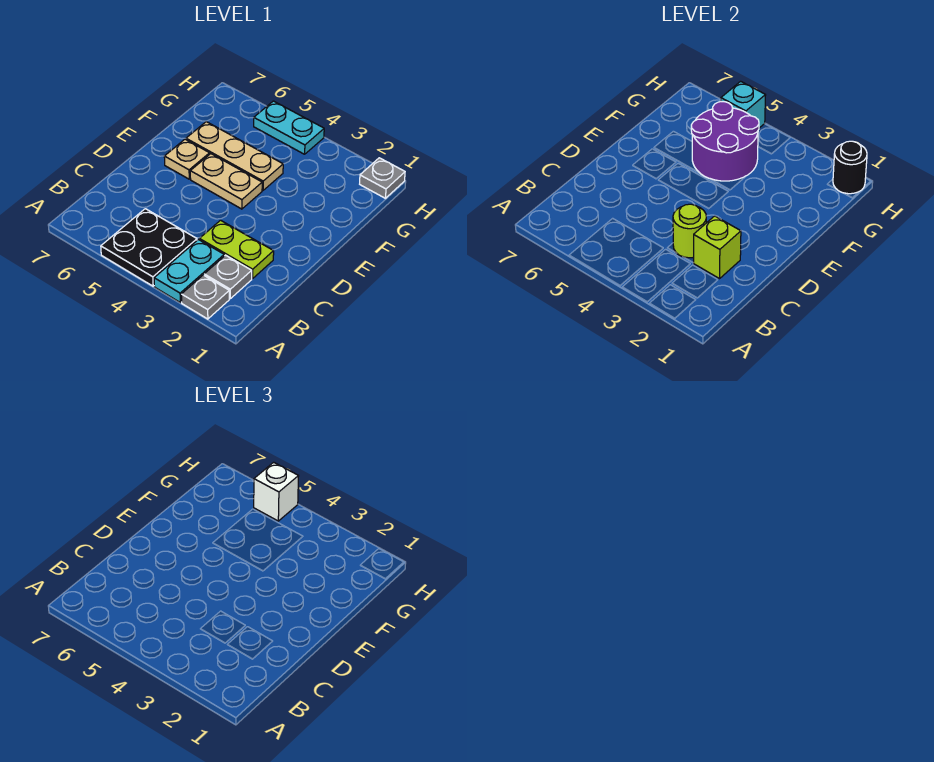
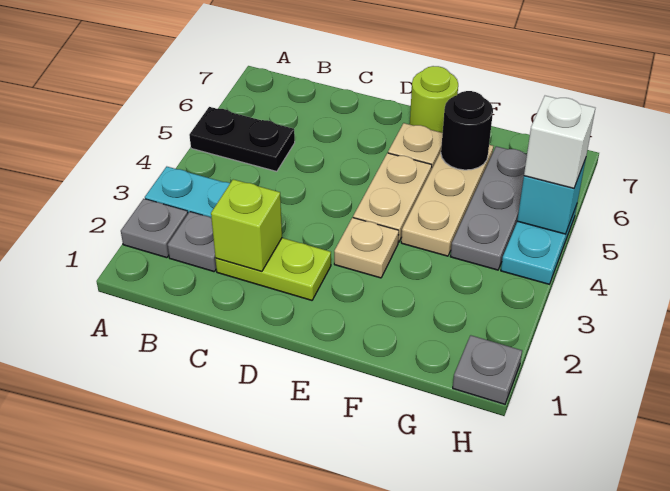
black plate A4:B5 level 1 -> black plate A5:B5 level 1
lime plate C2:C3 level 1 -> lime plate C2:D2 level 1
lime round brick C3 level 2 -> lime round brick E7 level 1
none -> tan plate E3 level 1
purple round brick F4:G5 level 2 -> none
none -> grey plate G4:G6 level 1
black round brick H1 level 2 -> black round brick F6 level 2

